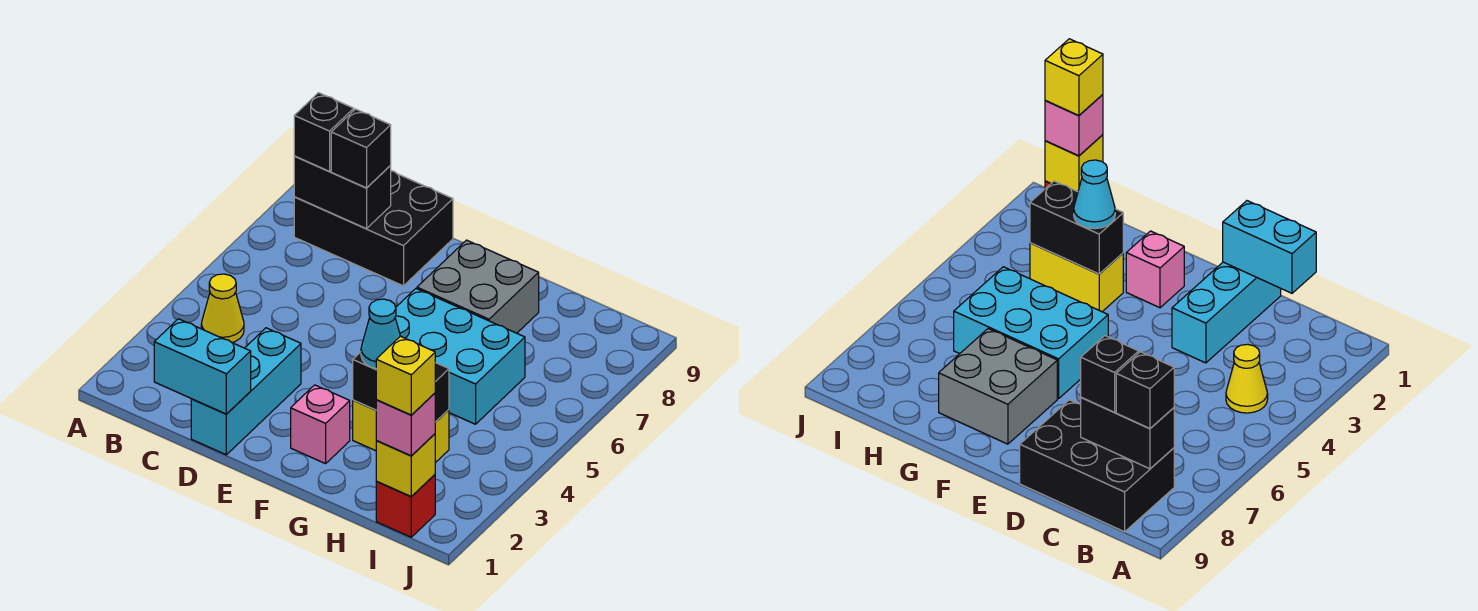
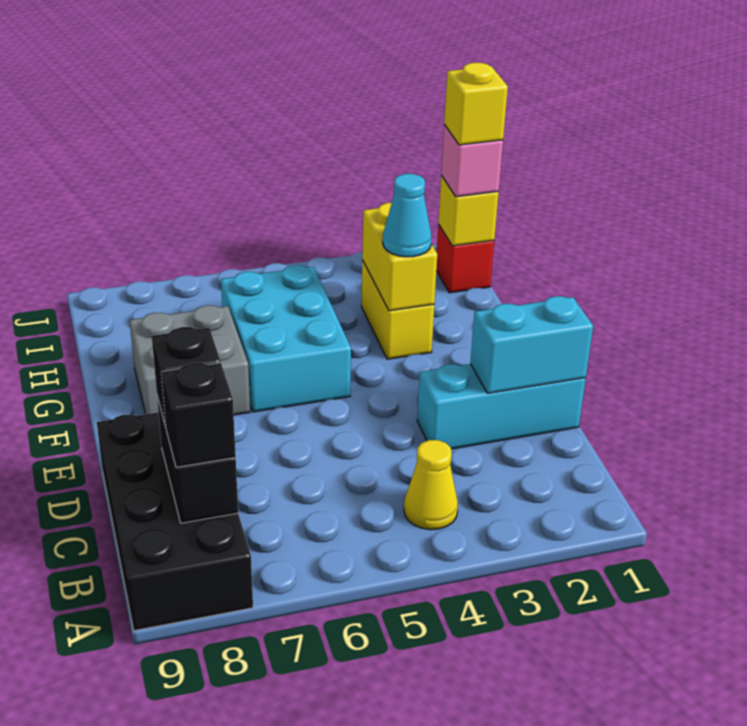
black brick B8:D9 level 1 -> black brick A8:D9 level 1
cyan brick C1:D1 level 2 -> cyan brick D1:D2 level 2
pink brick F2 level 1 -> none
black brick G3:H3 level 2 -> yellow brick G3:H3 level 2

